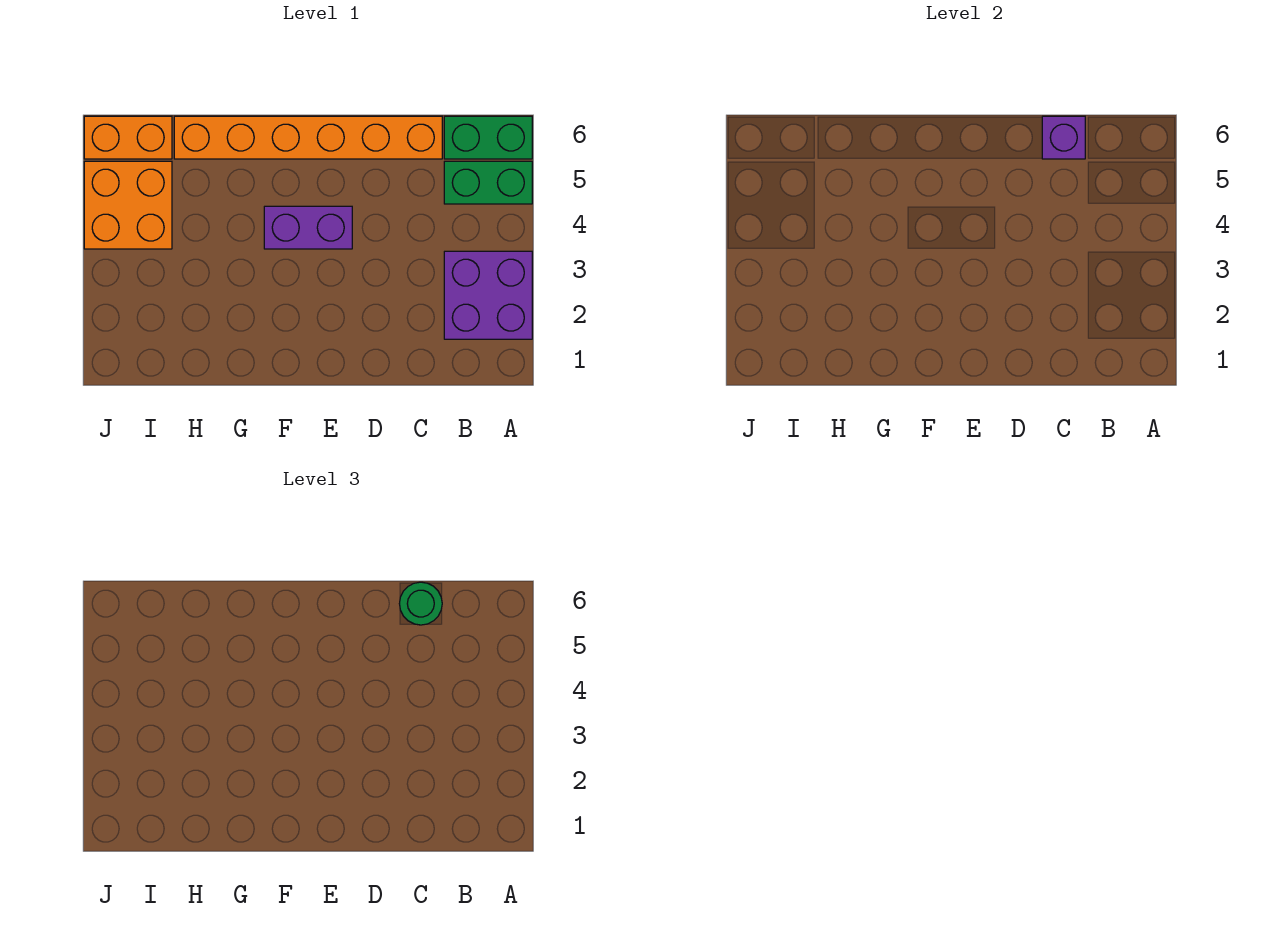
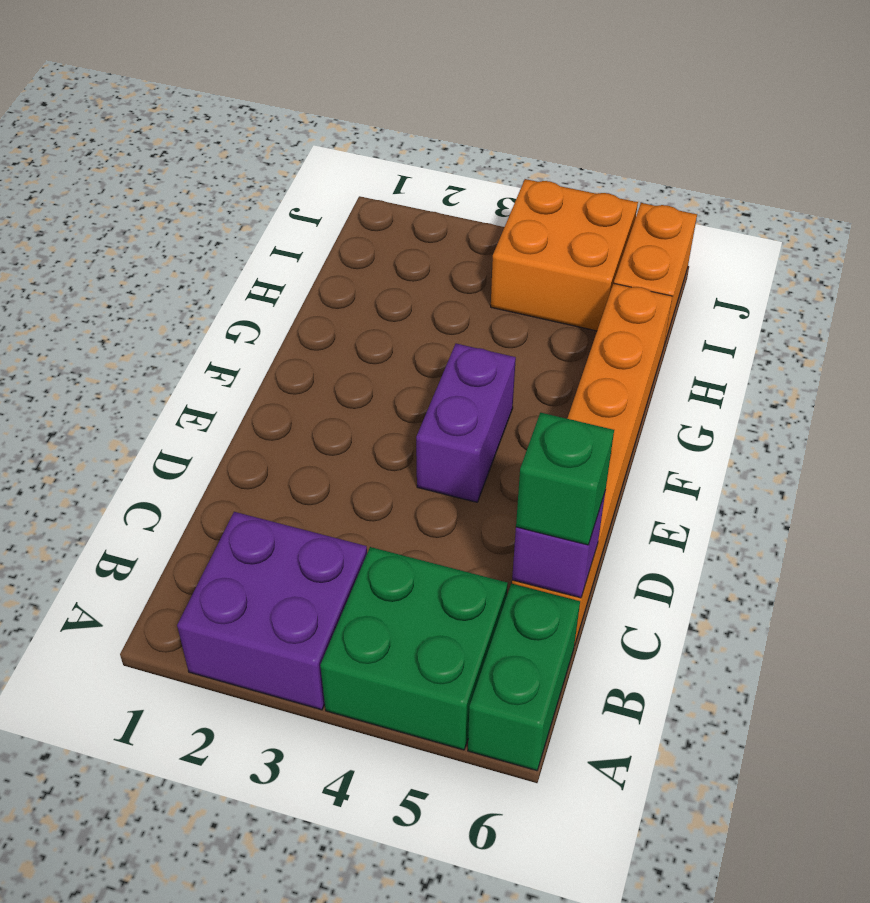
green brick A5:B5 level 1 -> green brick A4:B5 level 1
green round brick C6 level 3 -> green brick C6 level 3

